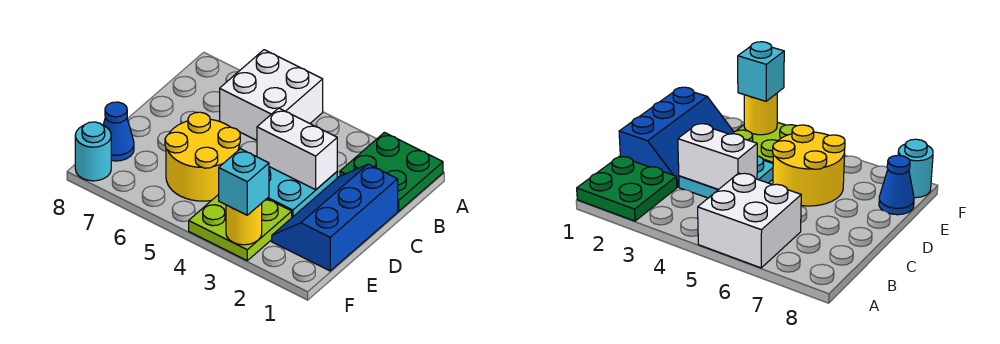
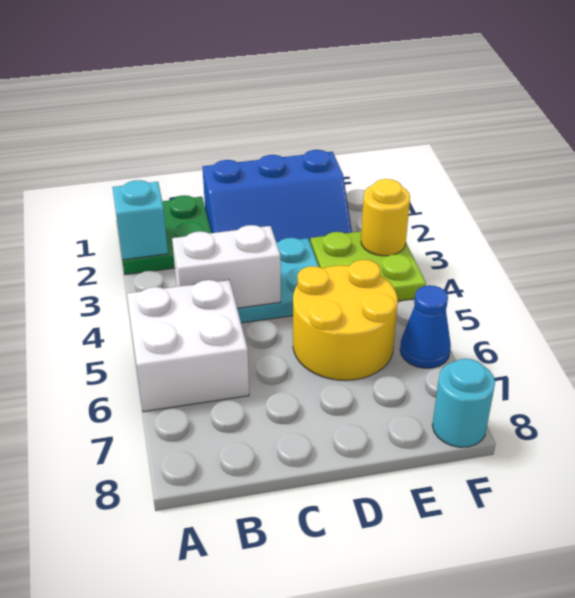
white brick C3:C4 level 2 -> white brick B4:C4 level 2
blue cone E8 level 1 -> blue cone F6 level 1
cyan brick F3 level 3 -> cyan brick A2 level 2

